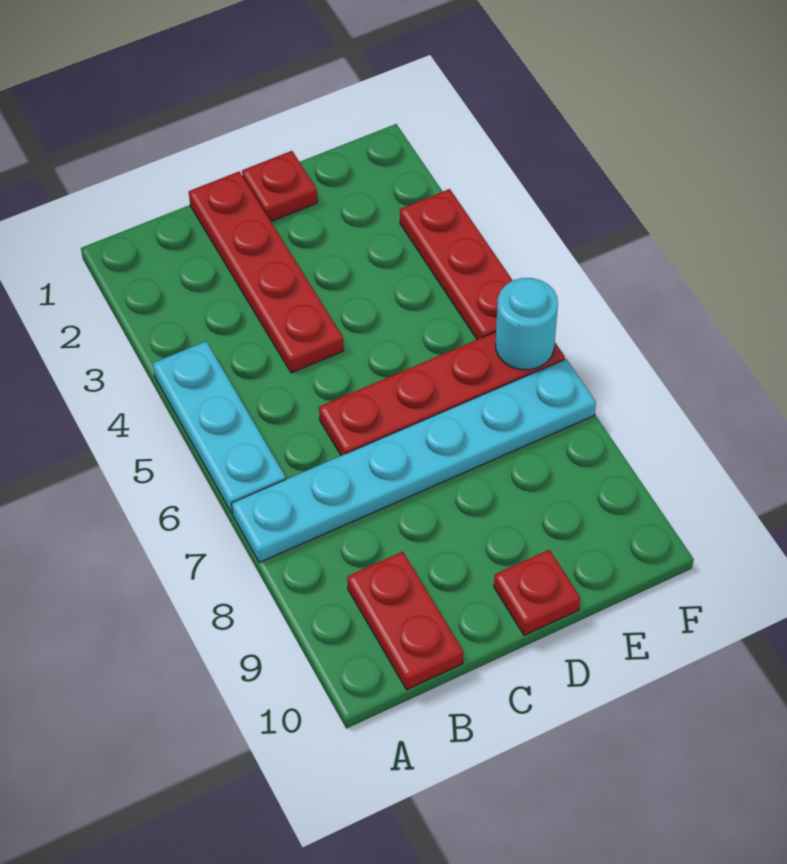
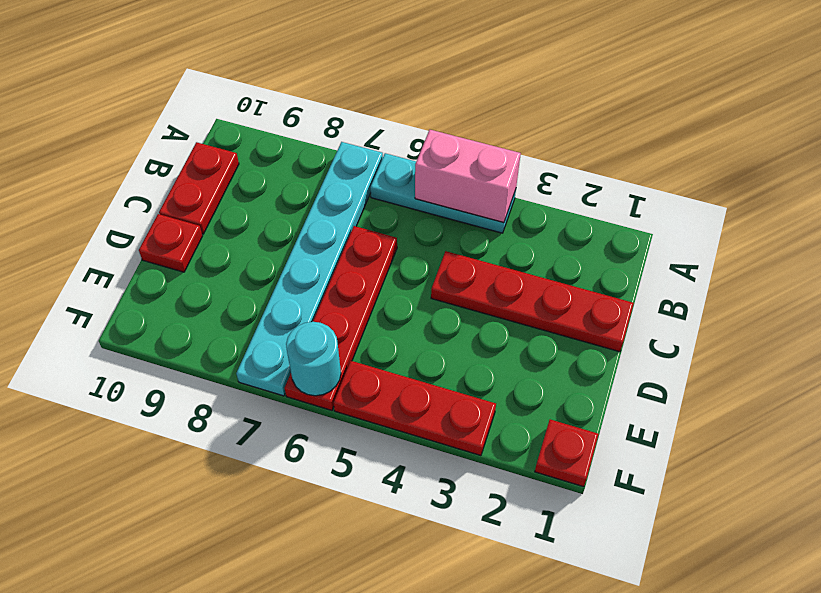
none -> pink brick A4:A5 level 2
red plate B9:B10 level 1 -> red plate B10:C10 level 1
red plate D1 level 1 -> red plate F1 level 1

